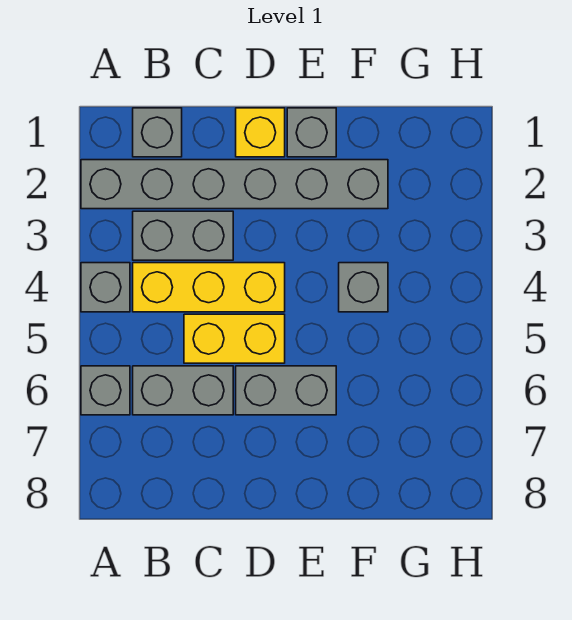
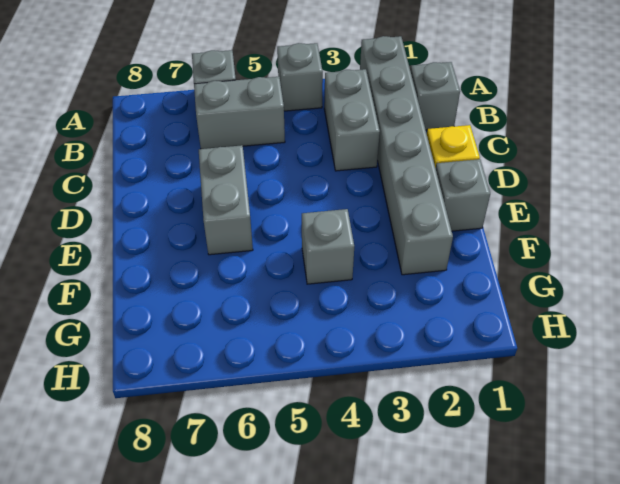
yellow brick B4:D4 level 1 -> none
grey brick B6:C6 level 1 -> grey brick B5:B6 level 1
yellow brick C5:D5 level 1 -> none

